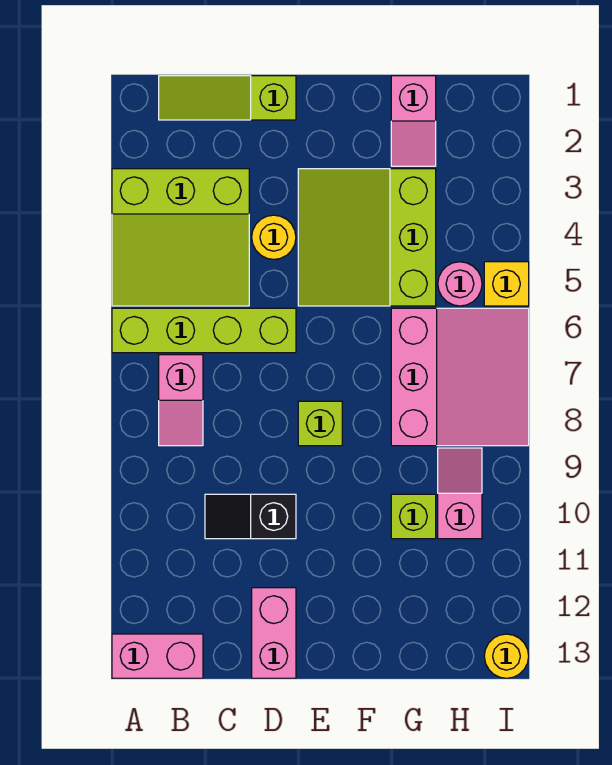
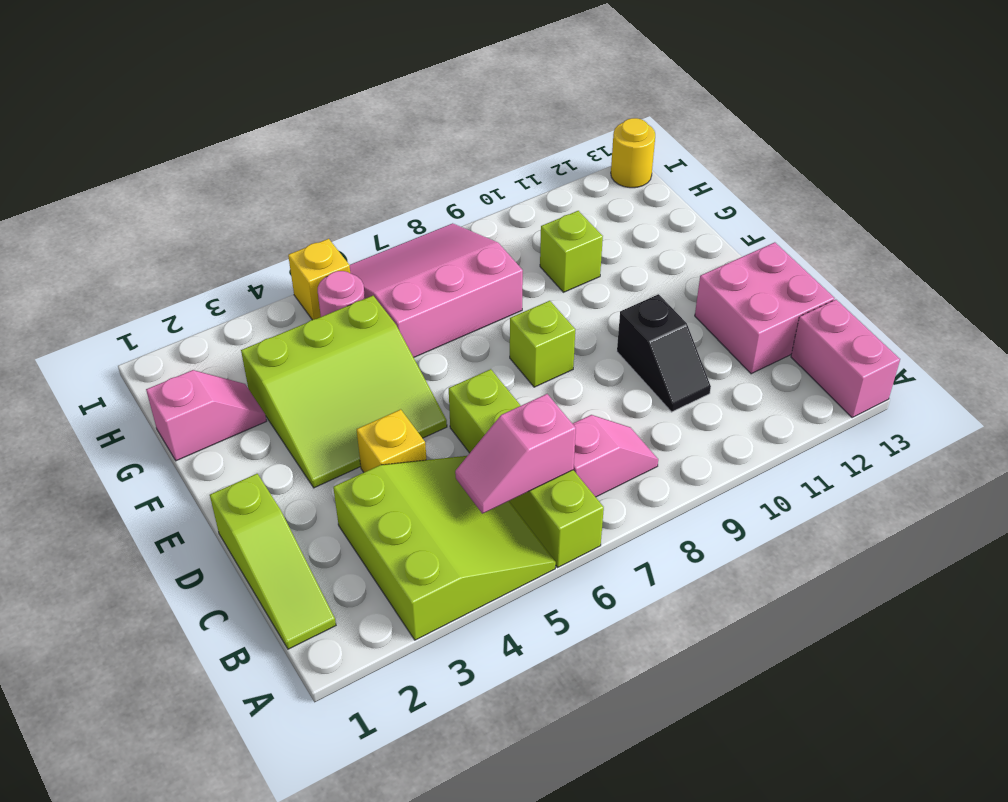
yellow round brick D4 level 1 -> yellow brick D4 level 1
pink brick D12:D13 level 1 -> pink brick C12:D13 level 1
pink slope H9:H10 level 1 top 10 -> pink slope B5:B6 level 2 top 6

